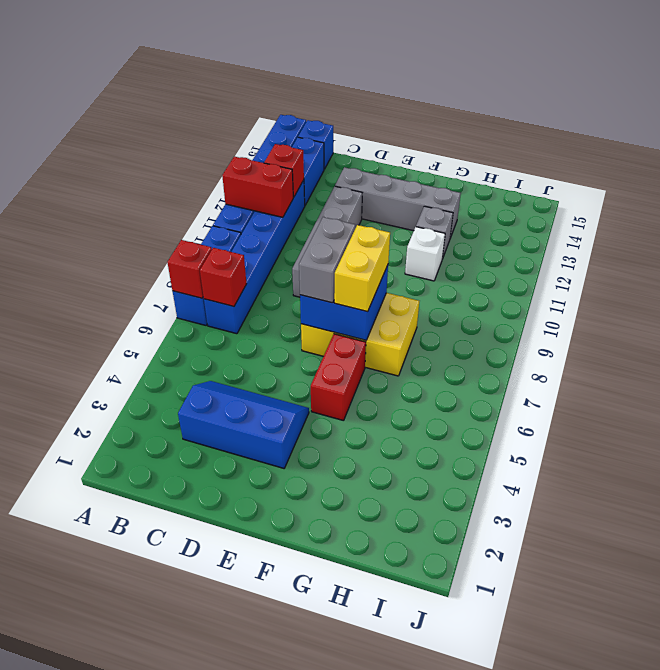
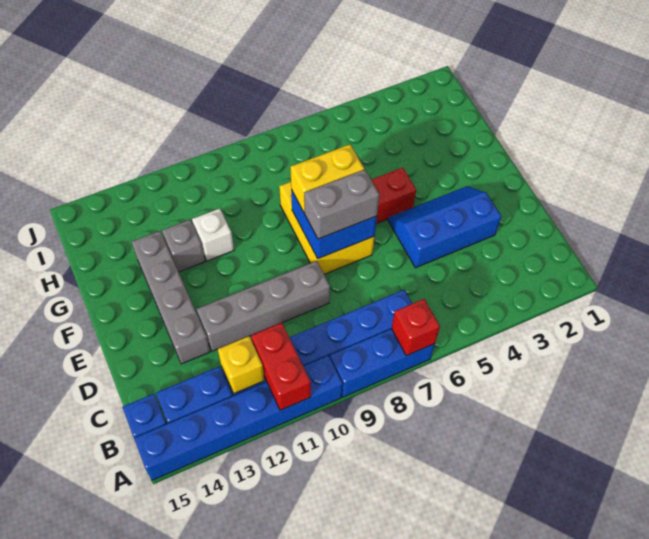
red brick B7 level 2 -> none
red brick B12 level 2 -> yellow brick B12 level 2
blue slope C3:E4 level 1 top 3 -> blue slope D3:E5 level 1 top D

